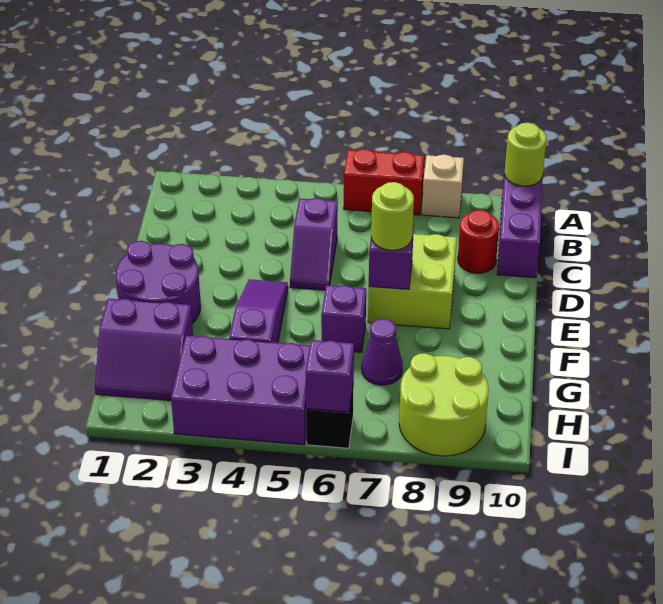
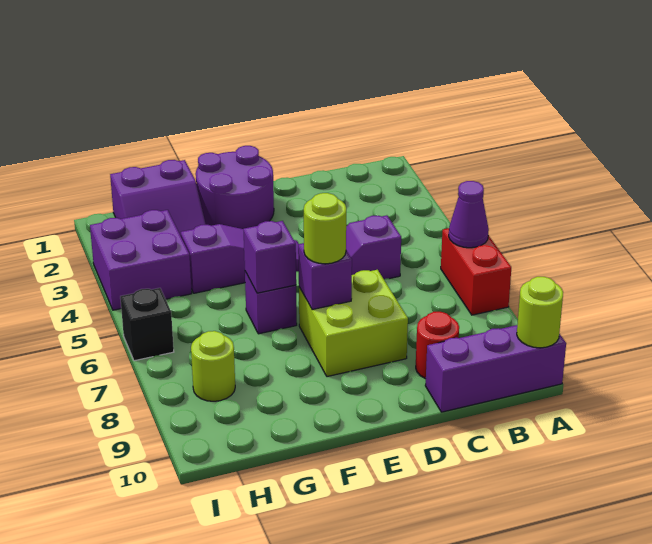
tan brick A8 level 1 -> none
purple slope G1:H2 level 1 top G -> purple slope G1:H2 level 1 top 1
purple cone G7 level 1 -> purple cone A6 level 2
purple brick H3:I5 level 1 -> purple brick H3:I4 level 1
lime round brick H8:I9 level 1 -> lime round brick H8 level 1
purple brick I6 level 2 -> purple brick F6 level 2

